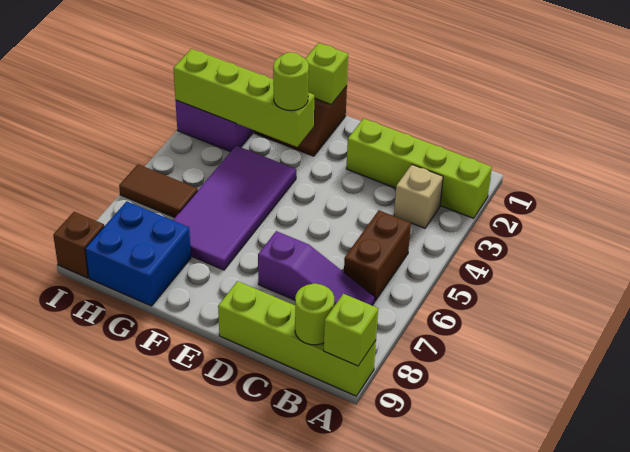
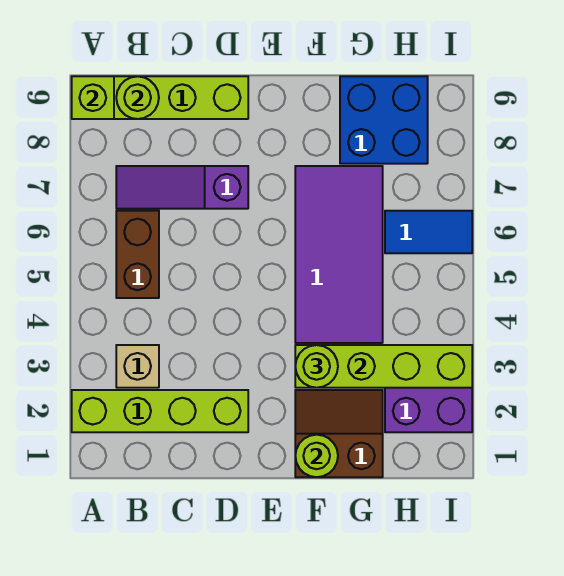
lime brick F1 level 2 -> lime round brick F1 level 2
brown tile H6:I6 level 1 -> blue tile H6:I6 level 1
brown brick I9 level 1 -> none

